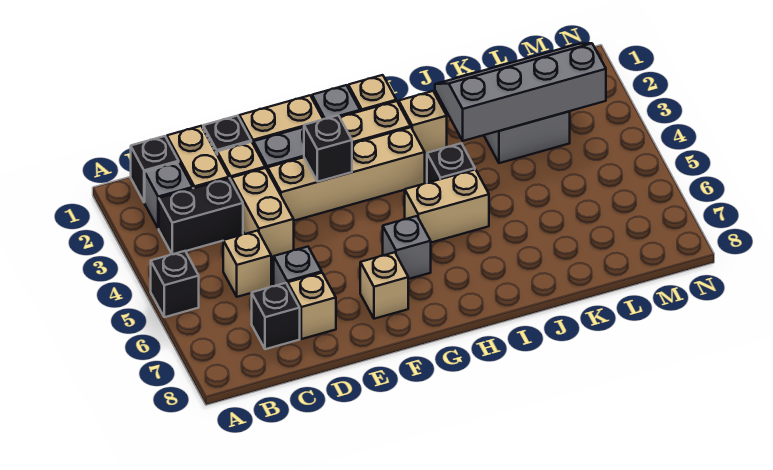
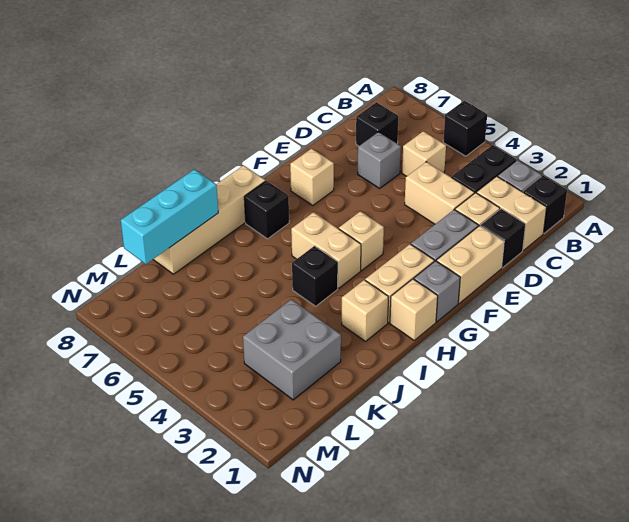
tan brick D7 level 1 -> tan brick G4 level 1
tan brick E3:H3 level 1 -> tan brick H8:K8 level 1
black brick F3 level 2 -> black brick H7 level 1
grey brick G6 level 1 -> none
tan brick H5:I5 level 1 -> tan brick H4:H5 level 1
grey slope J2:M3 level 2 top 3 -> none
none -> cyan brick J8:L8 level 2

